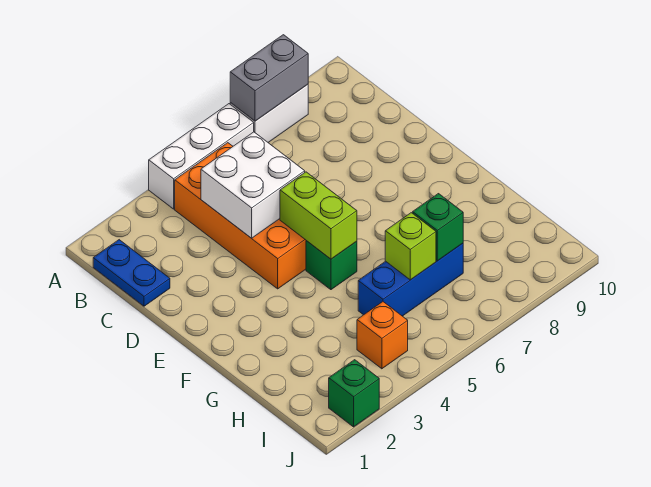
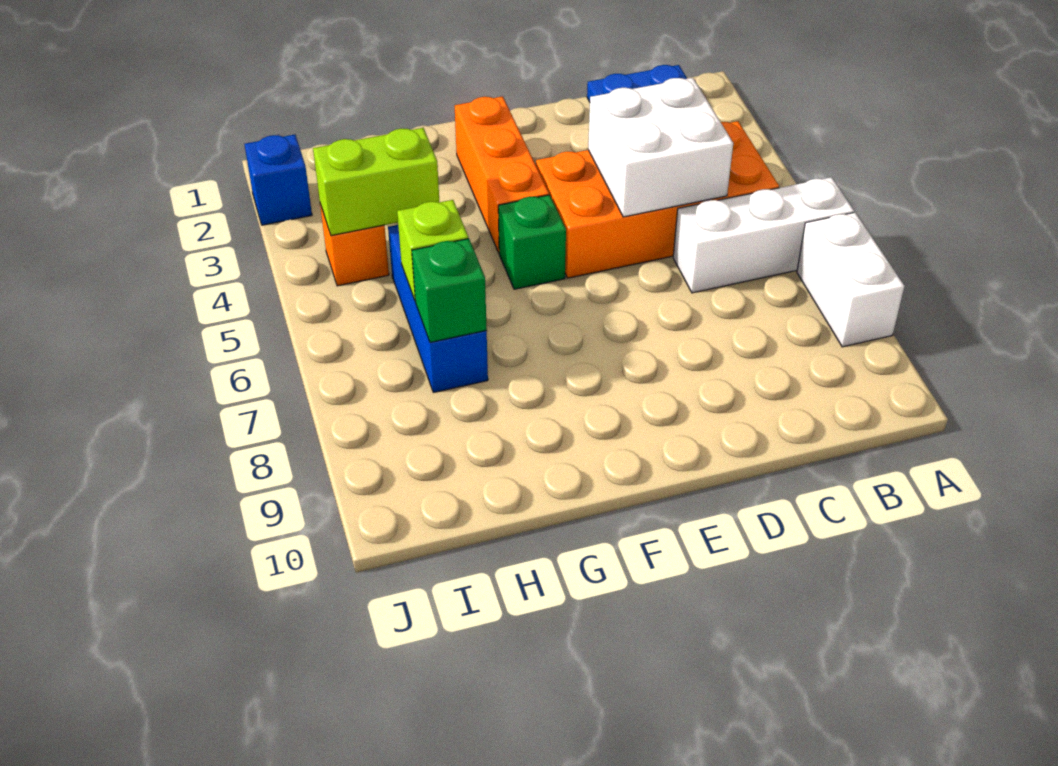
white brick A4:A6 level 1 -> white brick A6:C6 level 1
grey brick A7:A8 level 2 -> none
lime brick E5:F5 level 2 -> lime brick H4:I4 level 2
none -> orange brick F2:F4 level 1
green brick J2 level 1 -> blue brick J2 level 1

